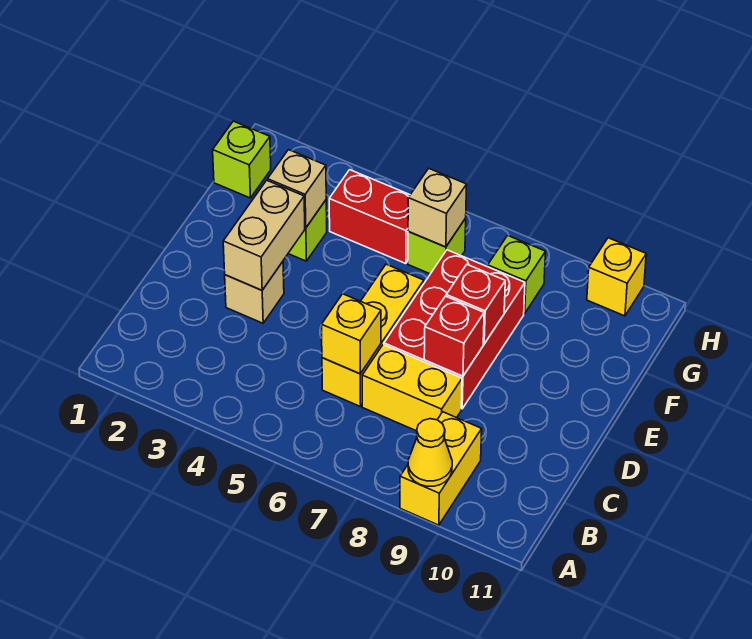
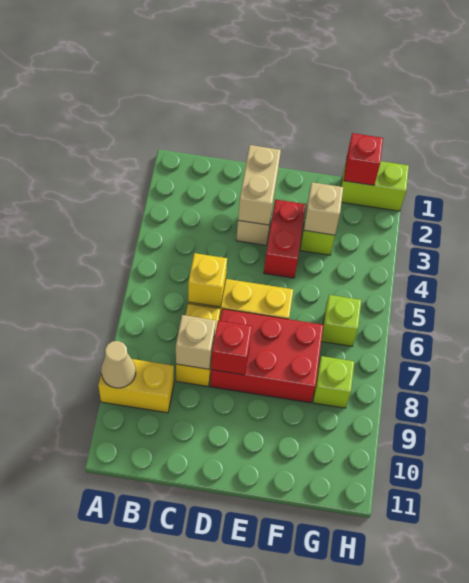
yellow cone A9 level 2 -> tan cone A9 level 2
tan brick D3:E3 level 2 -> tan brick D2:D3 level 2
red brick E8 level 2 -> red brick G1 level 2
lime brick G1 level 1 -> lime brick G1:H1 level 1
red brick G4:G5 level 1 -> red brick E3:E4 level 1
tan brick G6 level 2 -> tan brick C8 level 2
yellow brick H10 level 1 -> none

